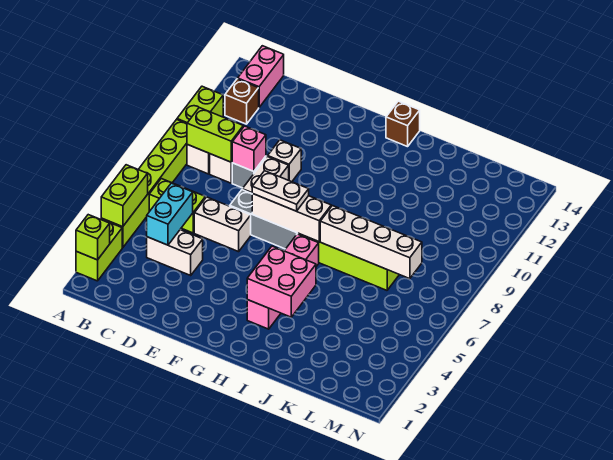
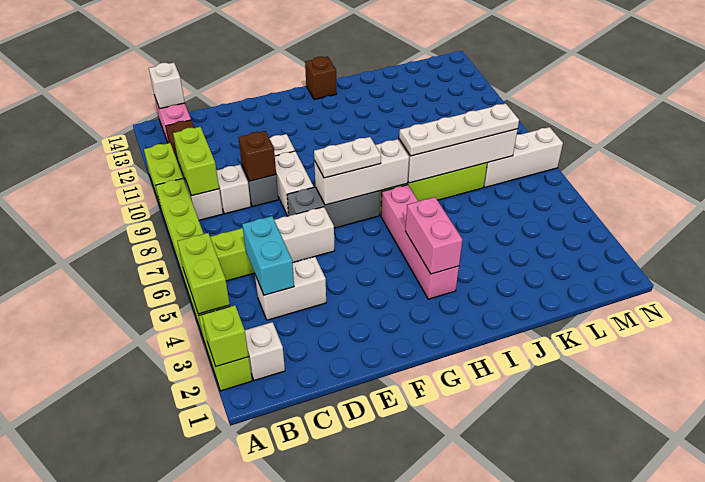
none -> white brick B2 level 1
lime brick B9:C9 level 2 -> lime brick B9:B10 level 2
none -> white brick B14 level 2
pink brick D9 level 2 -> brown brick D9 level 2
pink brick H3:I4 level 2 -> pink brick H3:H4 level 2
none -> white plate I7:L7 level 3
none -> white brick L7:N7 level 1

